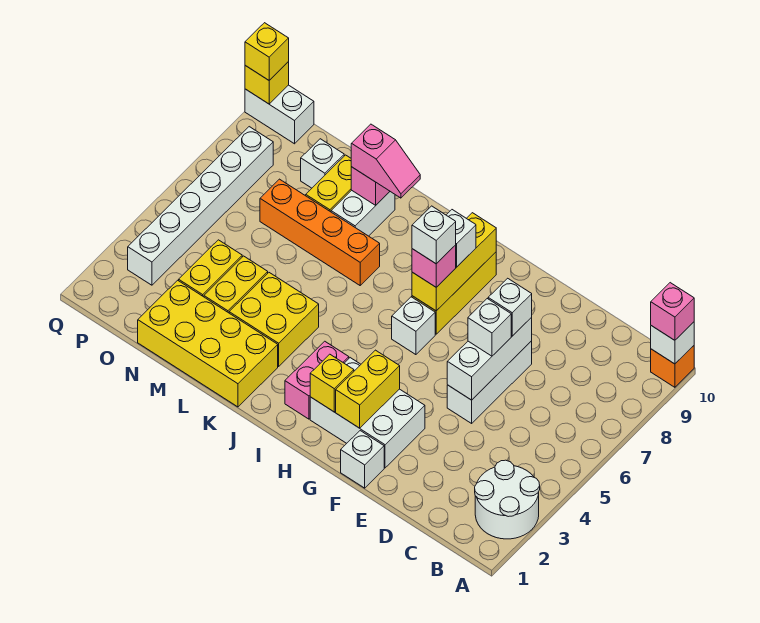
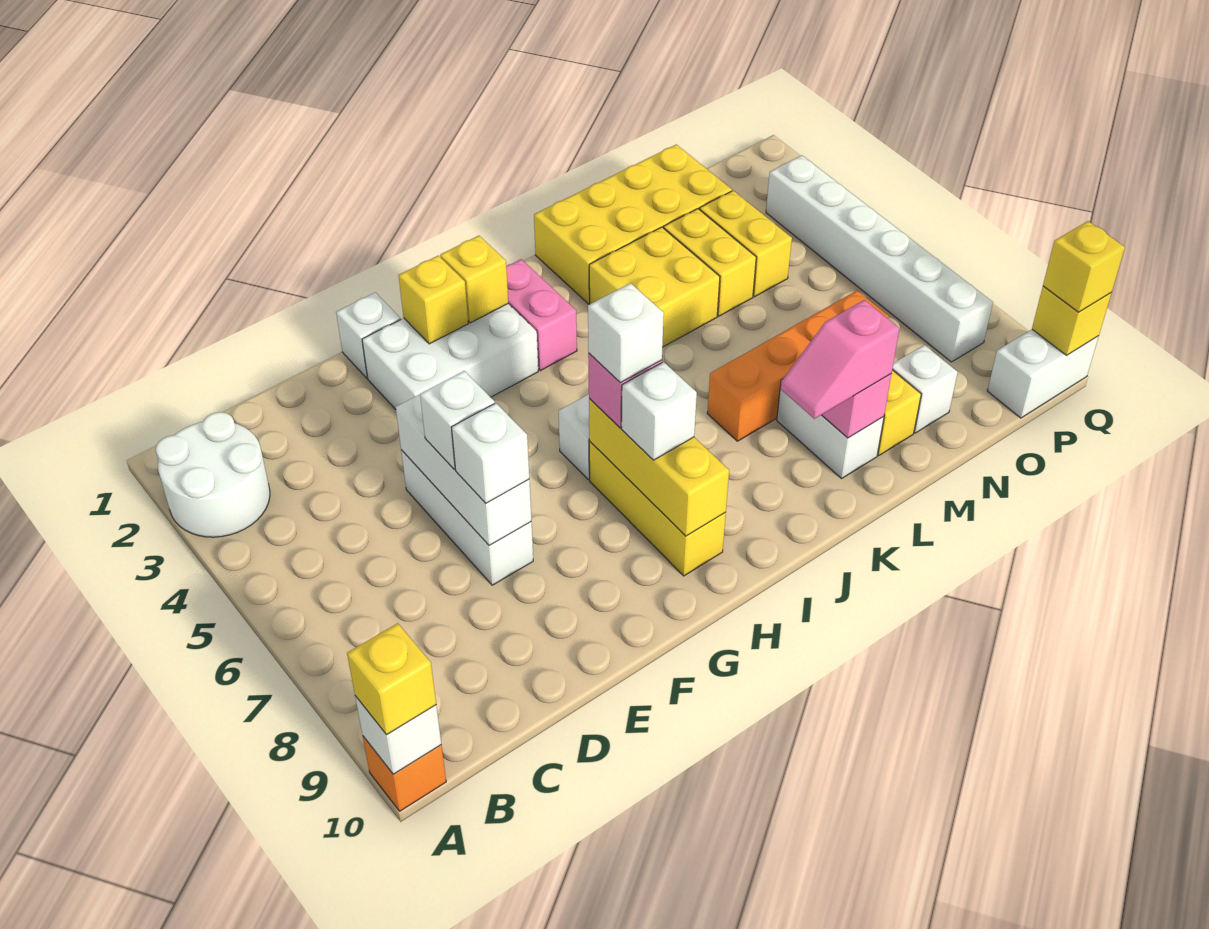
pink brick A10 level 3 -> yellow brick A10 level 3
yellow brick G2:G3 level 2 -> yellow brick G2 level 2

